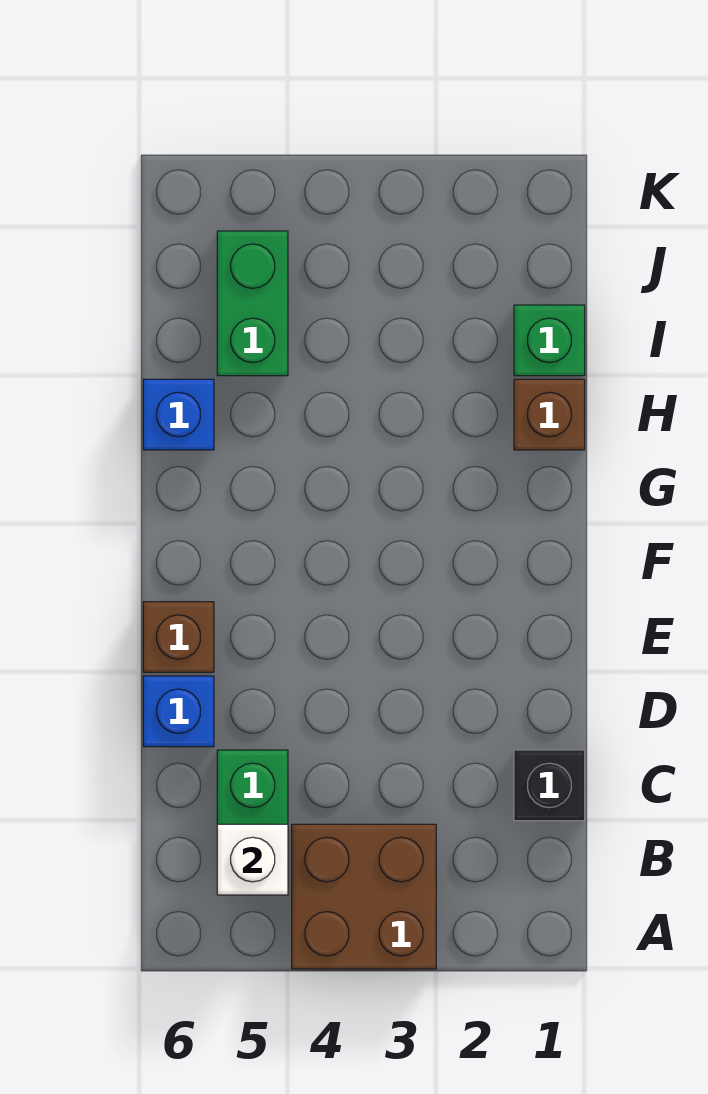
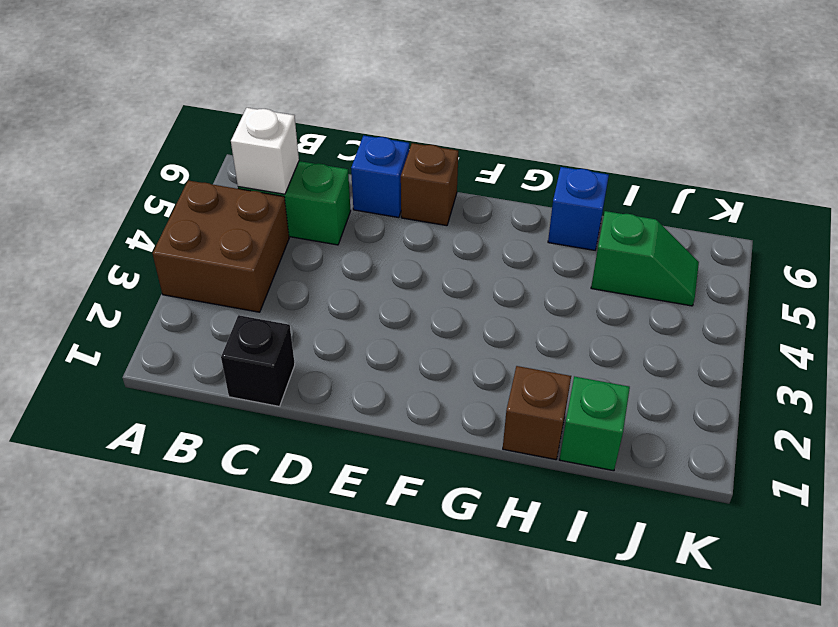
green brick I5:J5 level 1 -> green slope I5:J5 level 1 top I

